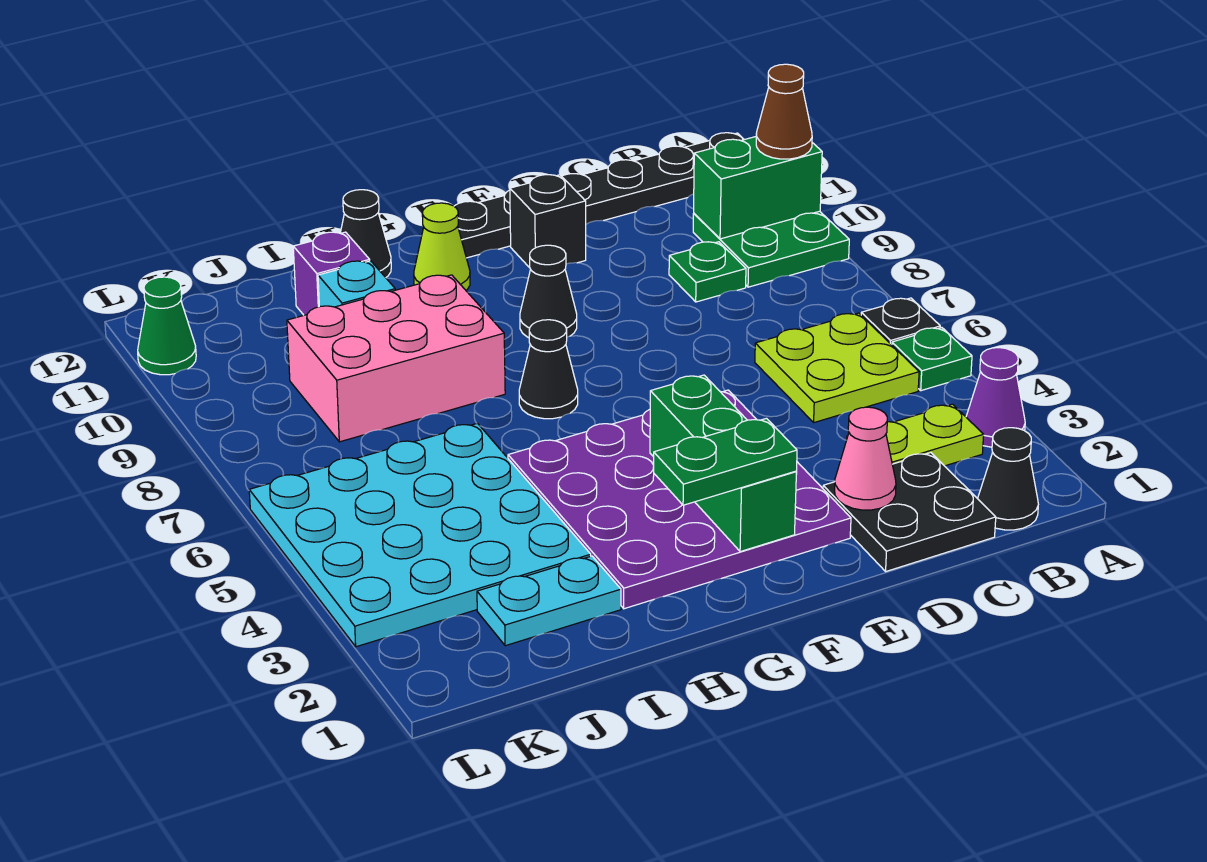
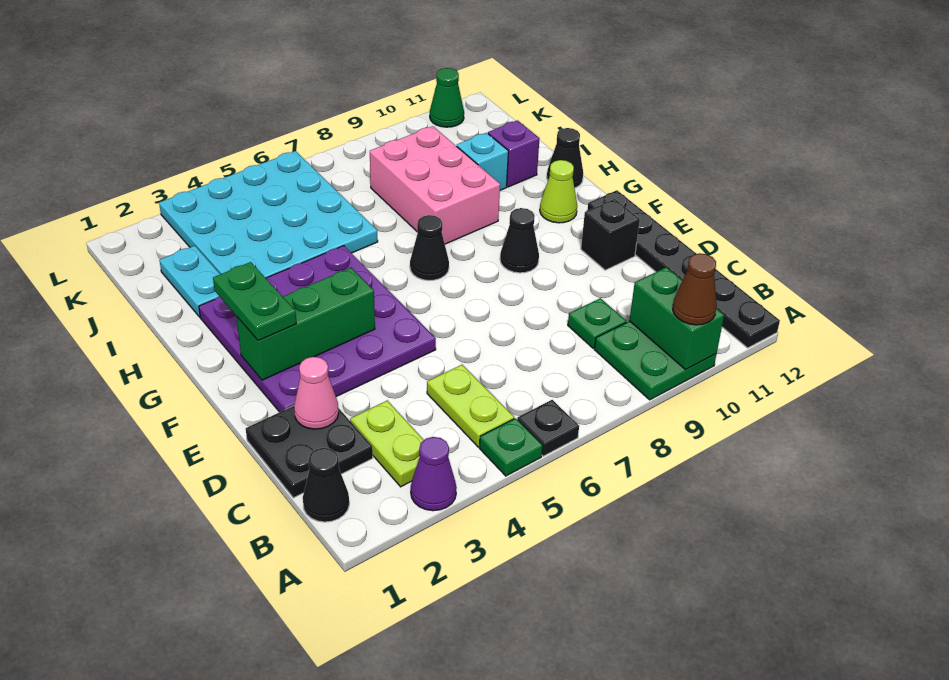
lime plate B5:C6 level 1 -> lime plate B5:C5 level 1

